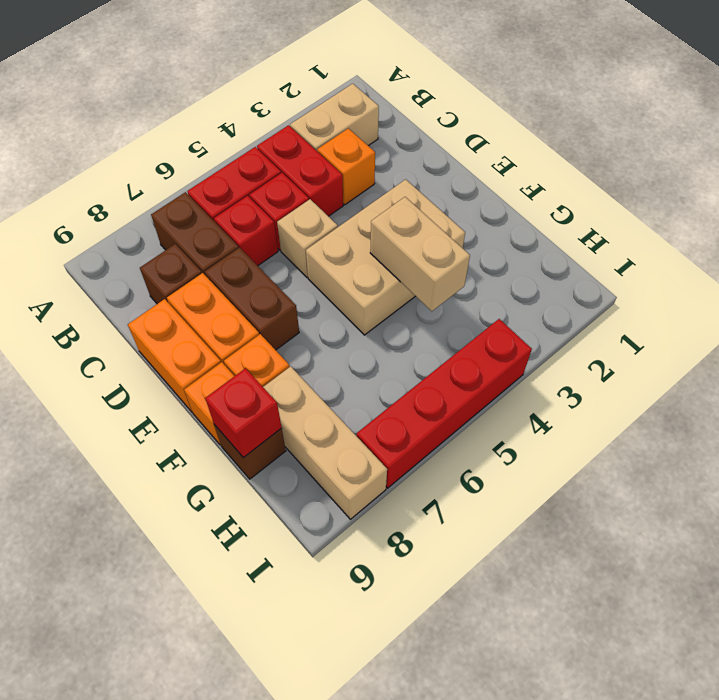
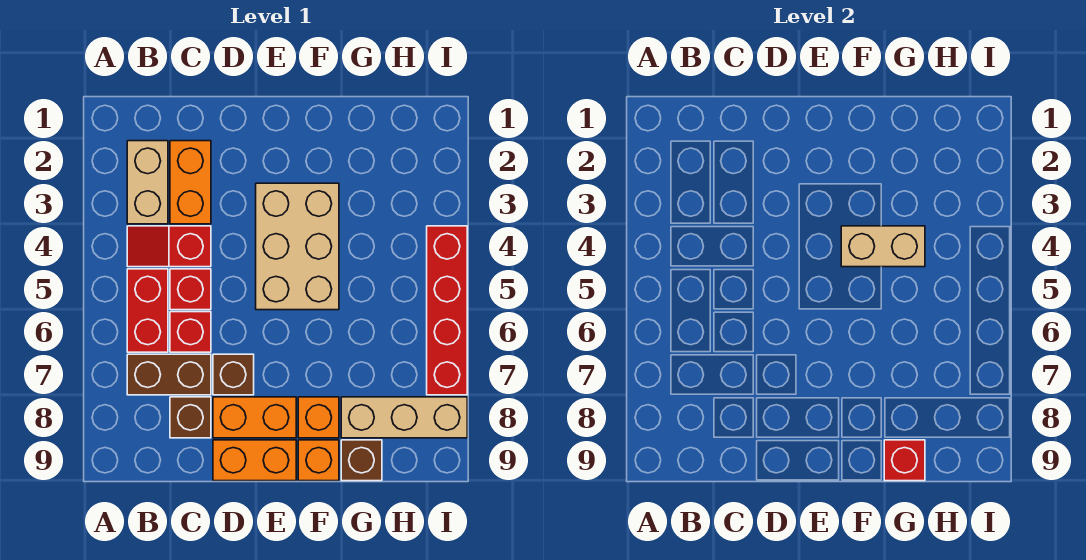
red brick B4:C4 level 1 -> red slope B4:C4 level 1 top C
orange brick C3 level 1 -> orange brick C2:C3 level 1
tan brick D5 level 1 -> none
brown brick D7:E7 level 1 -> brown brick D7 level 1

